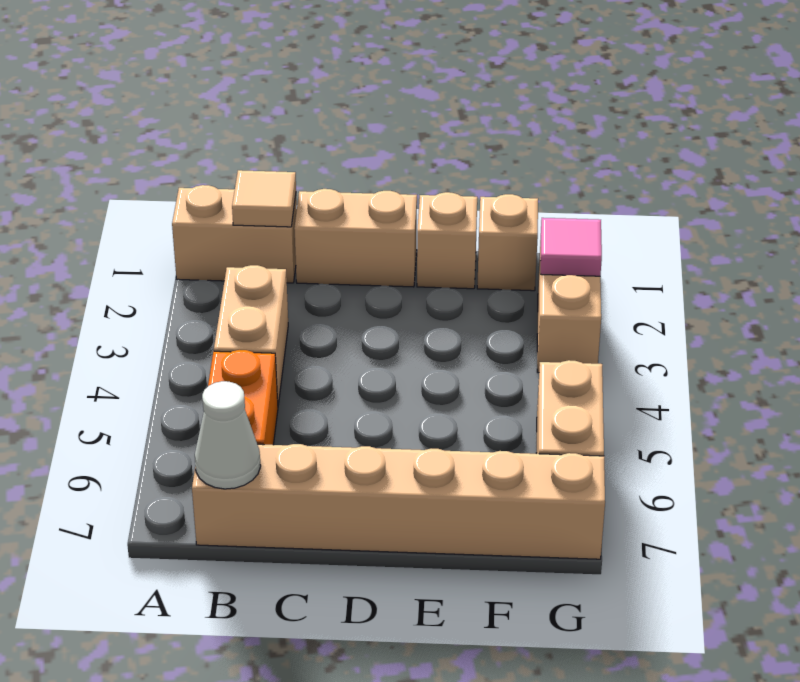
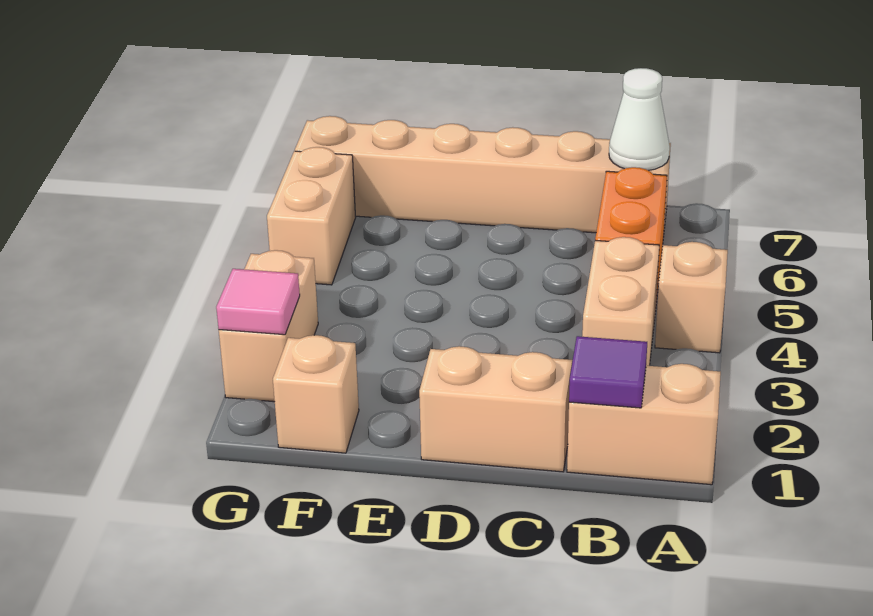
tan tile B1 level 2 -> purple tile B1 level 2
tan brick E1 level 1 -> tan brick A4 level 1

